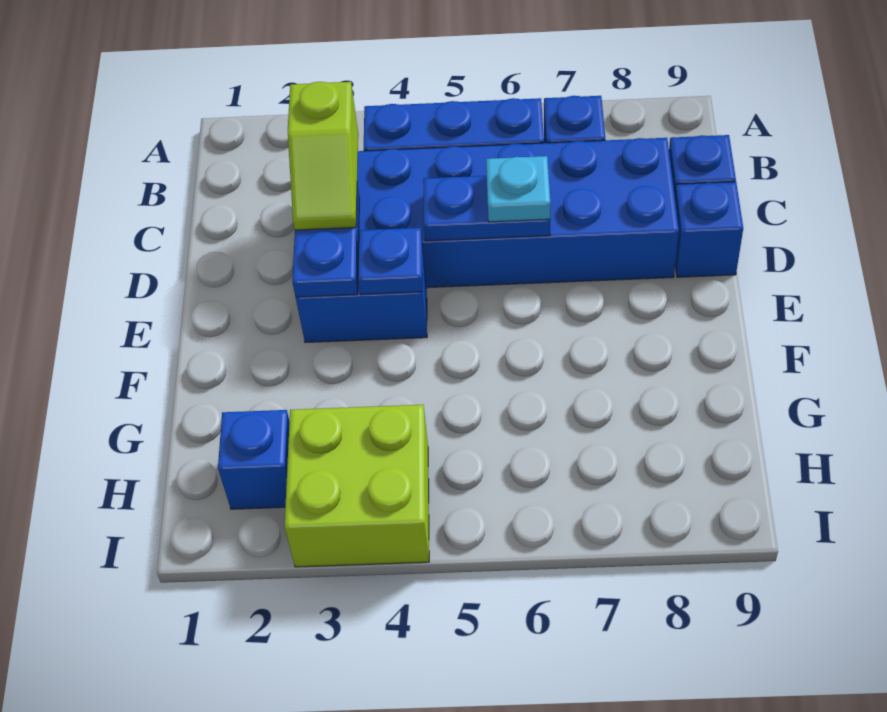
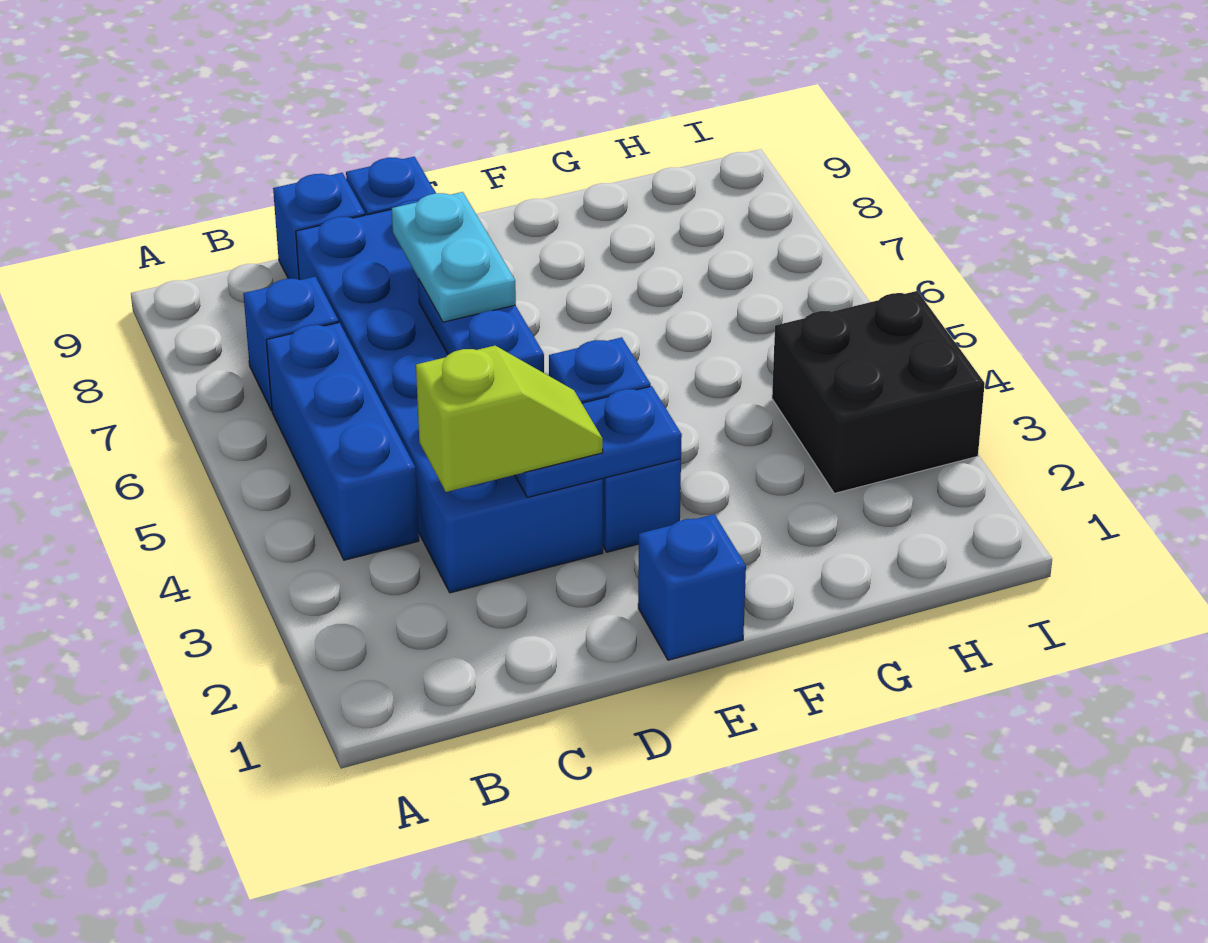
cyan plate D6 level 3 -> cyan plate D6:D7 level 3
blue brick H2 level 1 -> blue brick E1 level 1
lime brick H3:I4 level 1 -> black brick H3:I4 level 1

